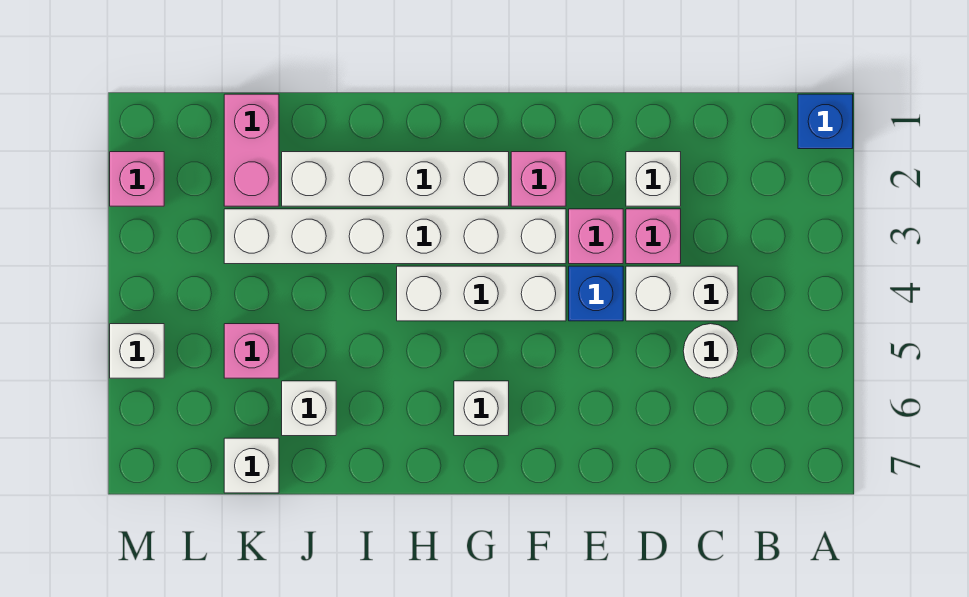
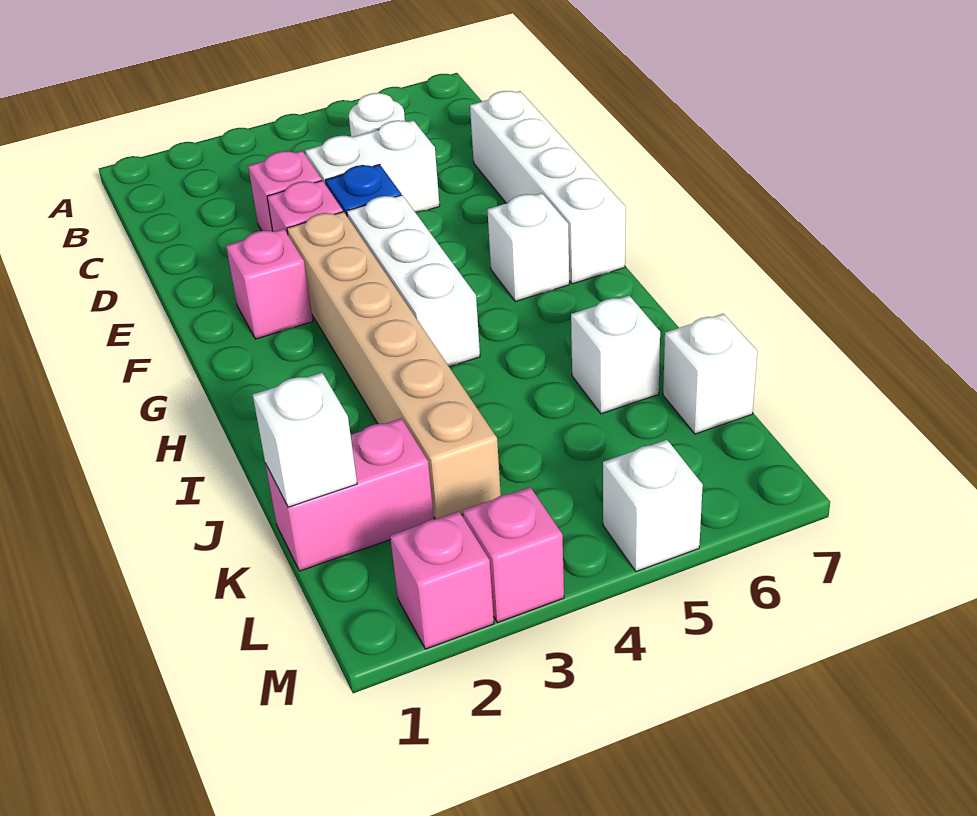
blue brick A1 level 1 -> none
white brick C4:D4 level 1 -> white brick D4:D5 level 1
white brick D2 level 1 -> white brick K1 level 2
white brick F3:K3 level 1 -> tan brick F3:K3 level 1
white brick G2:J2 level 1 -> white brick D7:G7 level 1
pink brick K5 level 1 -> pink brick M3 level 1

